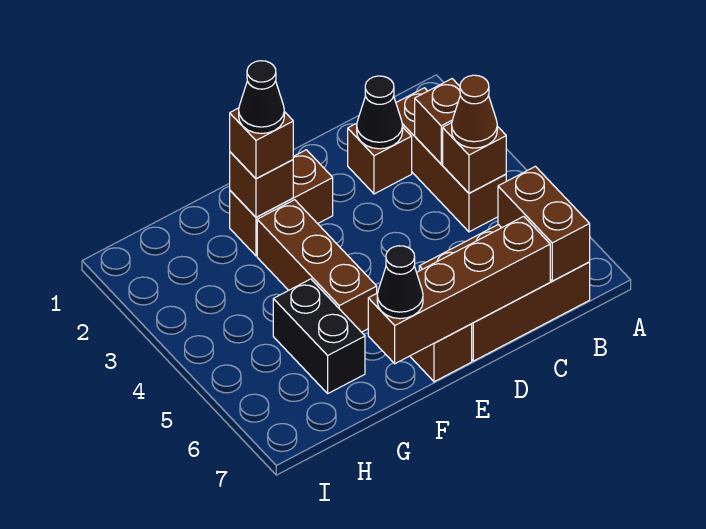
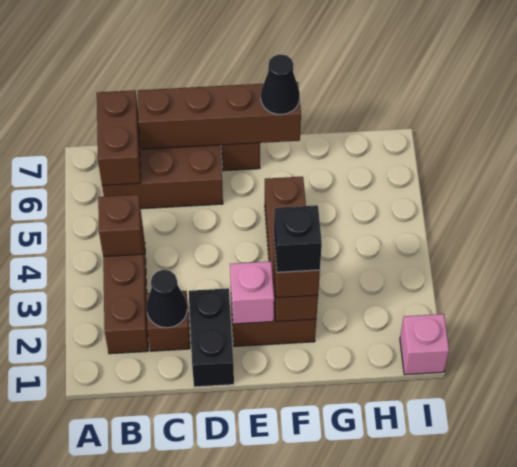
brown brick B3 level 2 -> none
brown cone B4 level 3 -> none
none -> pink brick E2 level 2
black cone F2 level 4 -> black brick F2 level 4
black brick G5:G6 level 1 -> black brick D1:D2 level 1
none -> pink brick I1 level 1

